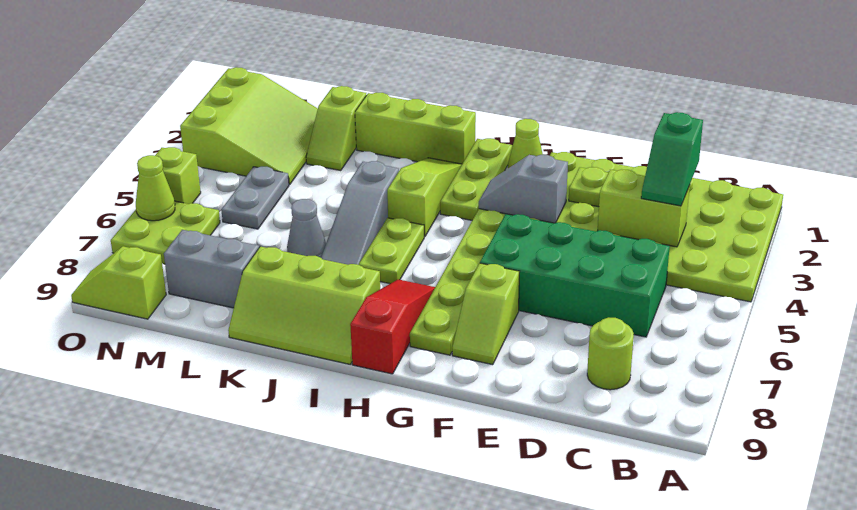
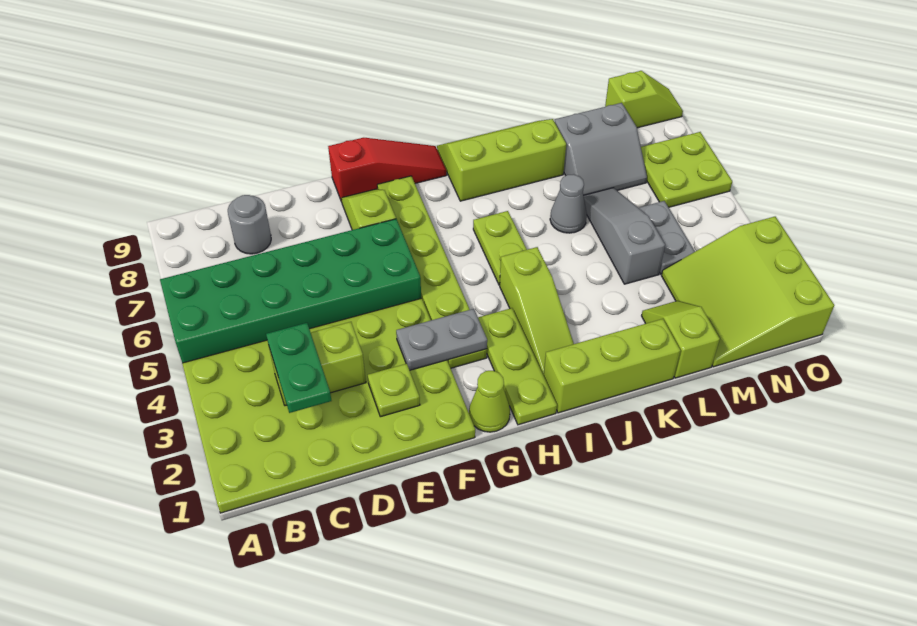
green slope C2:C3 level 3 top 2 -> green plate C2:C3 level 3
green brick C5:F6 level 1 -> green brick A5:F6 level 1
lime round brick C8 level 1 -> grey round brick C8 level 1
grey slope F3:G3 level 2 top F -> grey plate F3:G3 level 2
red slope H7:H9 level 1 top 9 -> red slope F9:H9 level 1 top F
grey slope J4:J6 level 1 top 4 -> grey slope L4:L6 level 1 top 4
lime brick O5 level 1 -> none
lime cone O6 level 2 -> none

